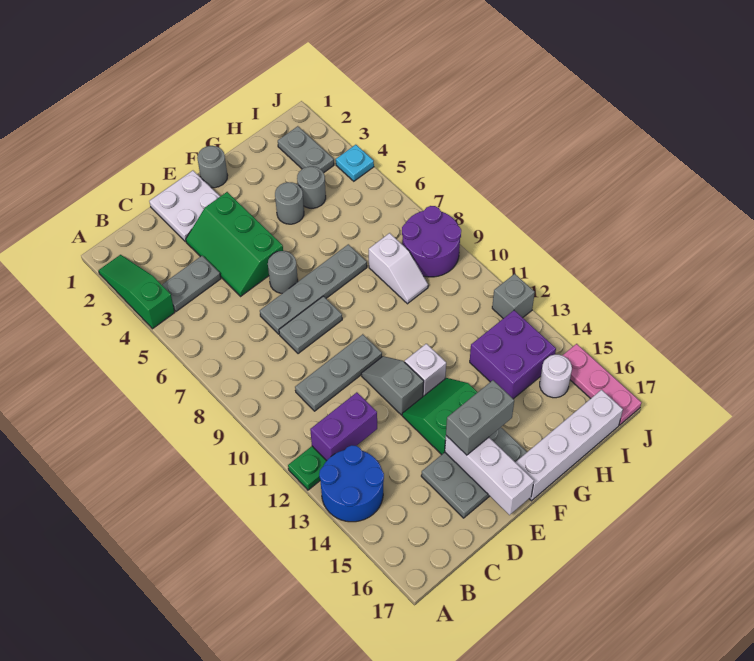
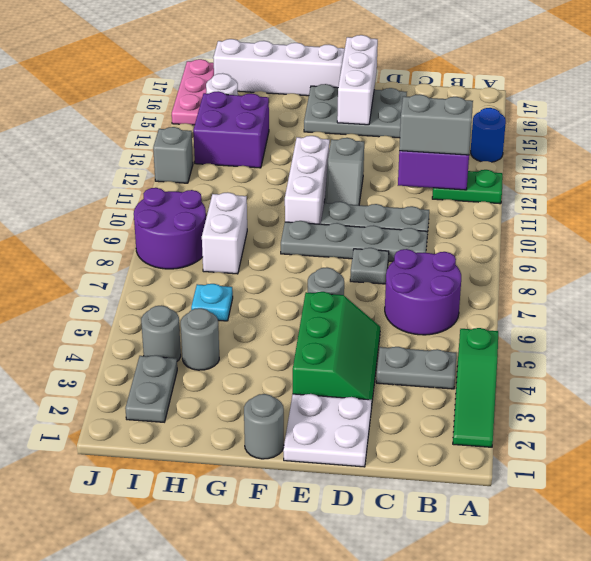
blue round brick A13:B14 level 1 -> blue round brick A14 level 1
none -> purple round brick B6:C7 level 1
grey plate D7:G7 level 1 -> grey plate C9:F9 level 1
grey plate D8:E8 level 1 -> grey plate D8 level 1
green slope E13:F14 level 1 top 14 -> none
grey brick E15:F15 level 3 -> grey brick B12:C12 level 3
white brick F12 level 1 -> white brick F10:F12 level 1
grey round brick G4 level 1 -> grey round brick I4 level 1
white slope H8:H9 level 1 top 8 -> white brick H8:H9 level 1
cyan plate J4 level 1 -> cyan plate H6 level 1

